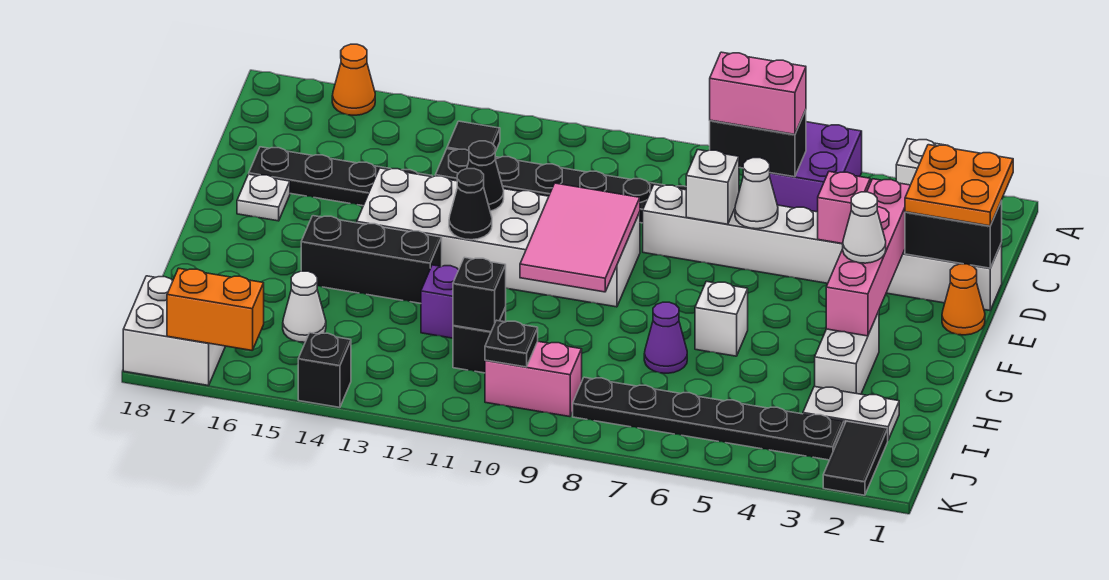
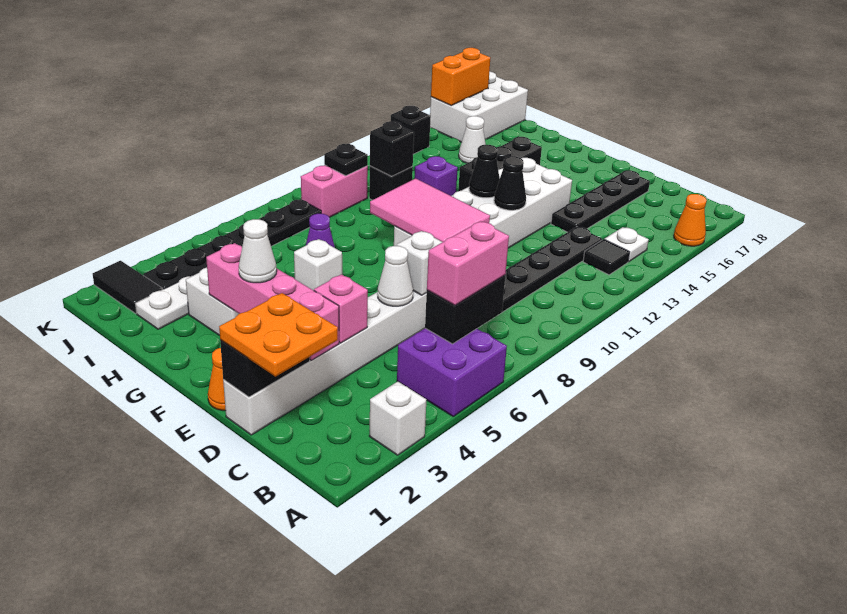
white plate E17 level 1 -> white plate B14 level 1
white brick J17:K18 level 1 -> white brick J16:K18 level 1

